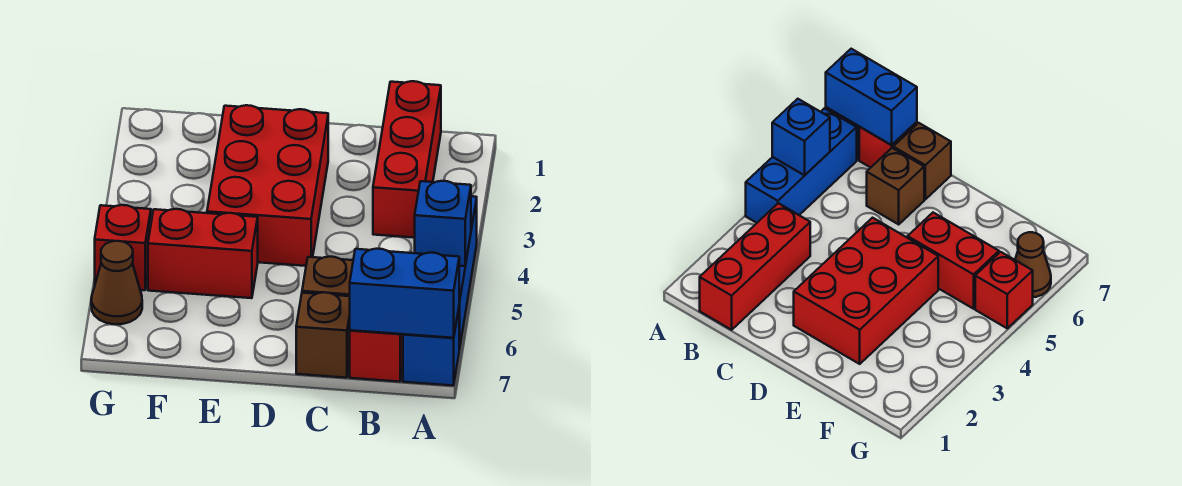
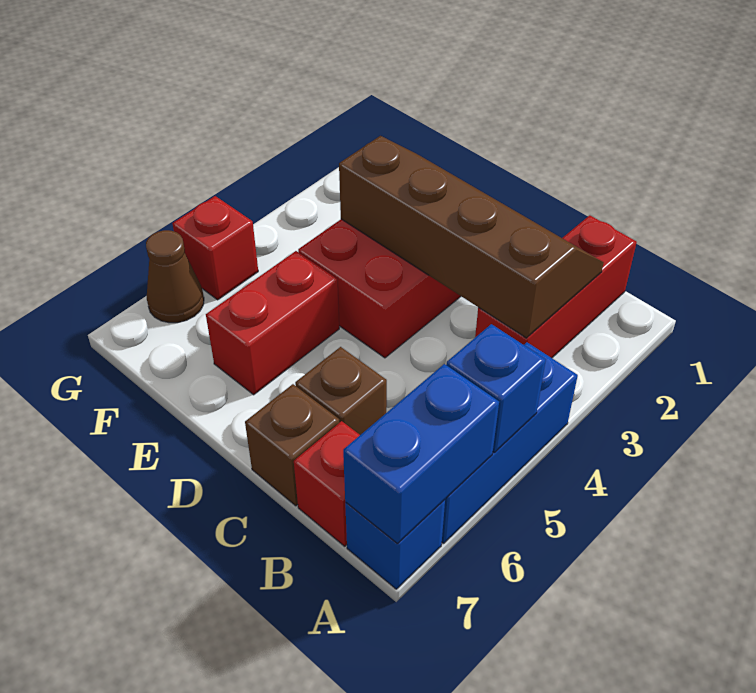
blue brick A7:B7 level 2 -> blue brick A6:A7 level 2
none -> brown slope B2:E3 level 2 top 3
red brick E5:F5 level 1 -> red brick E5:E6 level 1

